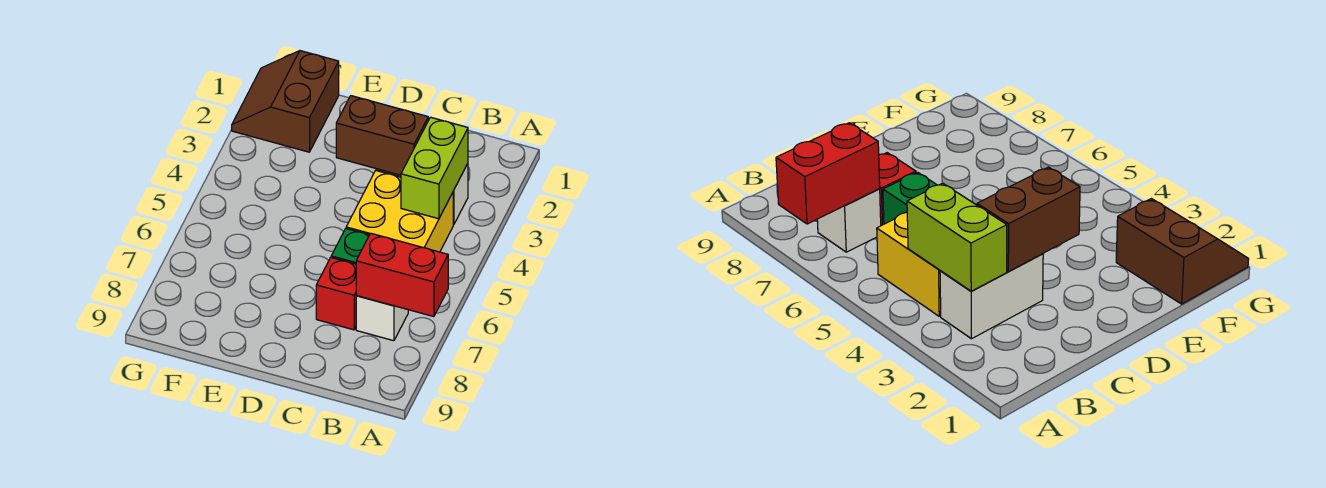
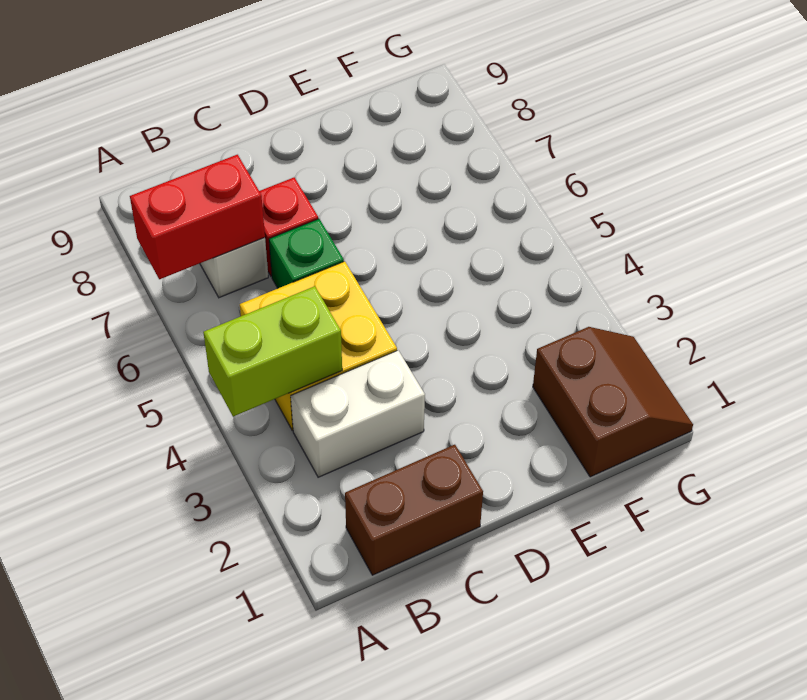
lime brick B3:B4 level 2 -> lime brick A4:B4 level 2
brown brick C3:D3 level 2 -> brown brick B1:C1 level 1

